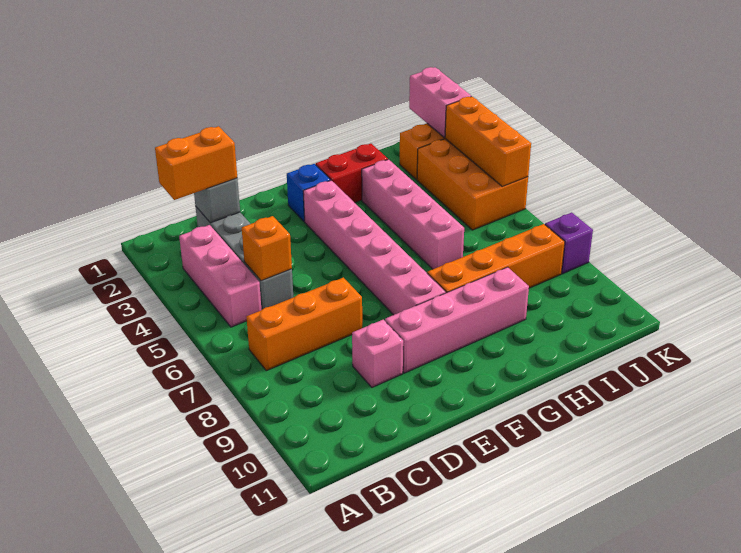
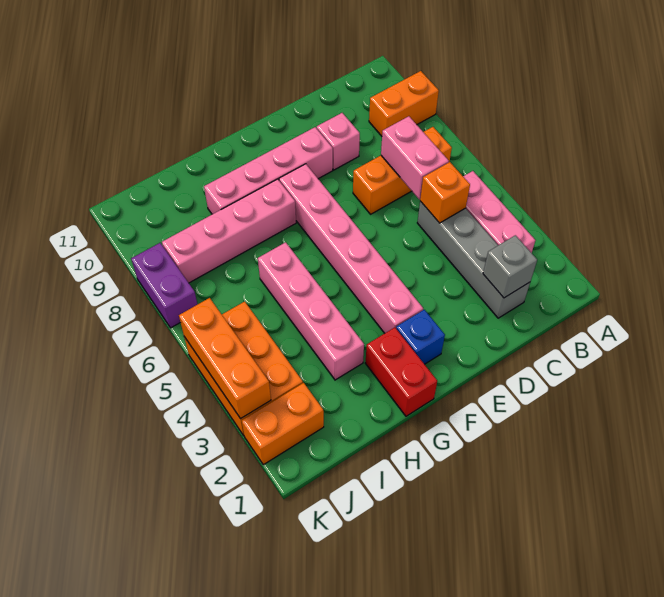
orange brick B2:C2 level 3 -> orange brick A9:B9 level 1
red brick G2:H2 level 1 -> red brick G1:G2 level 1
orange brick G8:J8 level 1 -> pink brick G8:J8 level 1
pink brick K1:K2 level 2 -> pink brick C6:C7 level 2
purple brick K8 level 1 -> purple brick K7:K8 level 1

